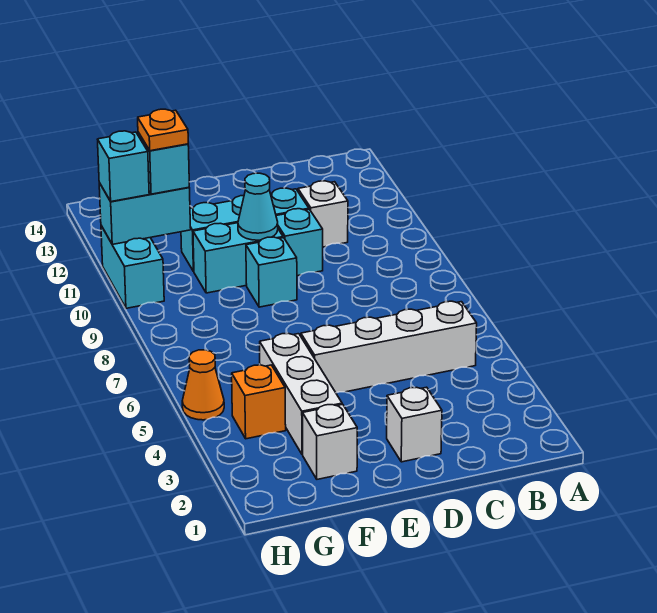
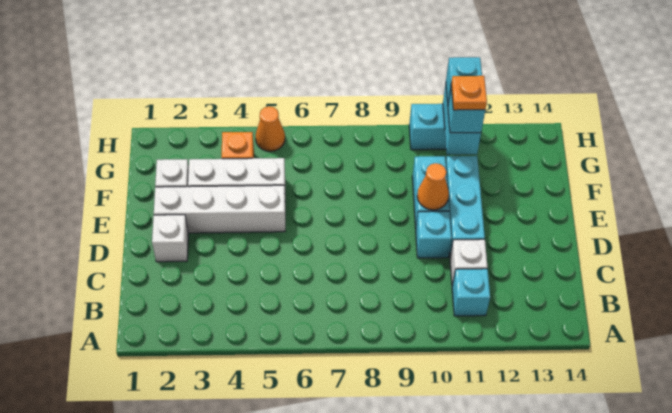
white brick B5:E5 level 1 -> white brick E2:E5 level 1
cyan brick E9 level 1 -> cyan brick B11 level 1
cyan cone E10 level 2 -> orange cone E10 level 2

